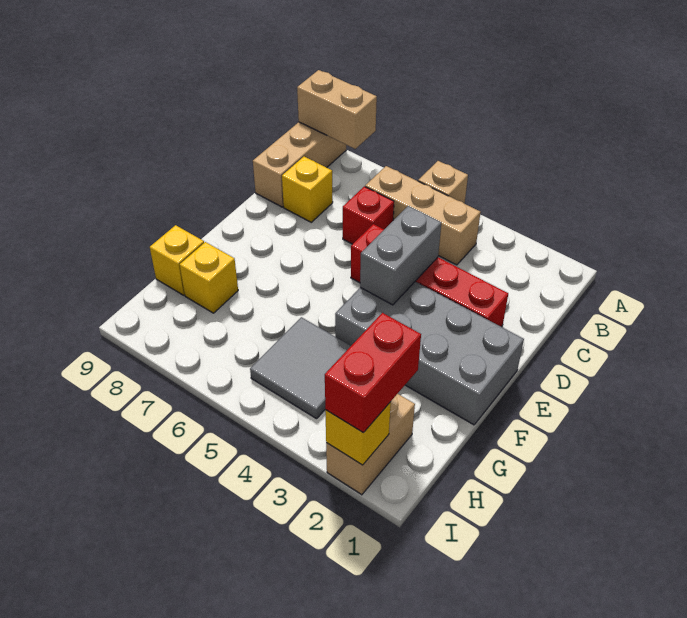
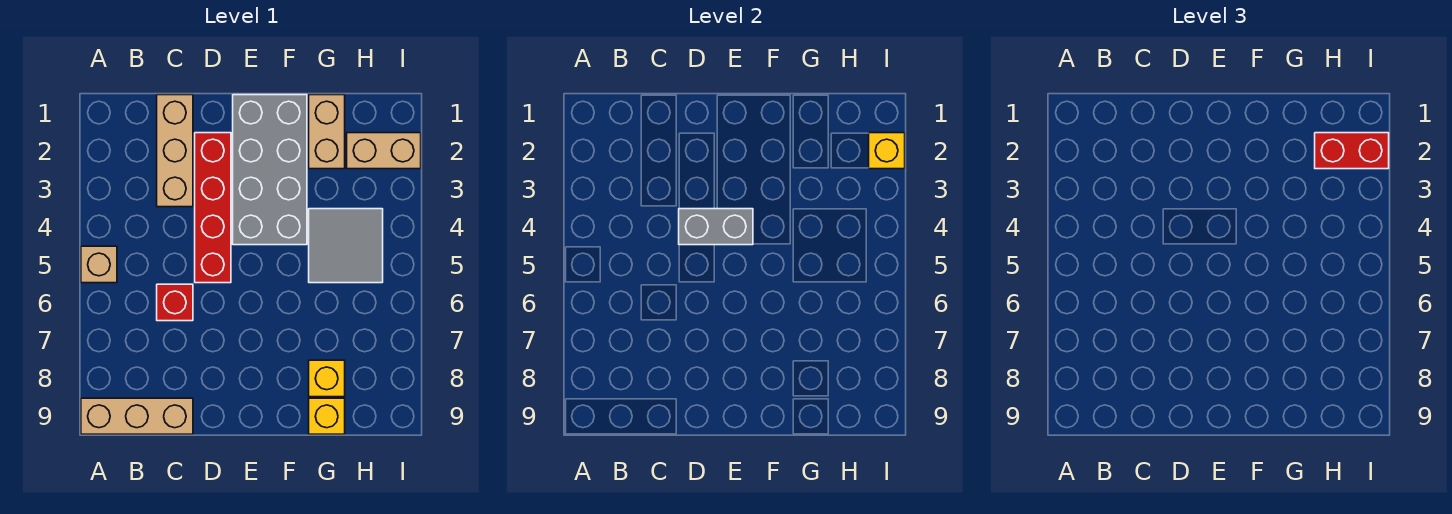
tan brick A8:A9 level 2 -> tan brick G1:G2 level 1
tan brick B4:B6 level 1 -> tan brick C1:C3 level 1
yellow brick C8 level 1 -> none

